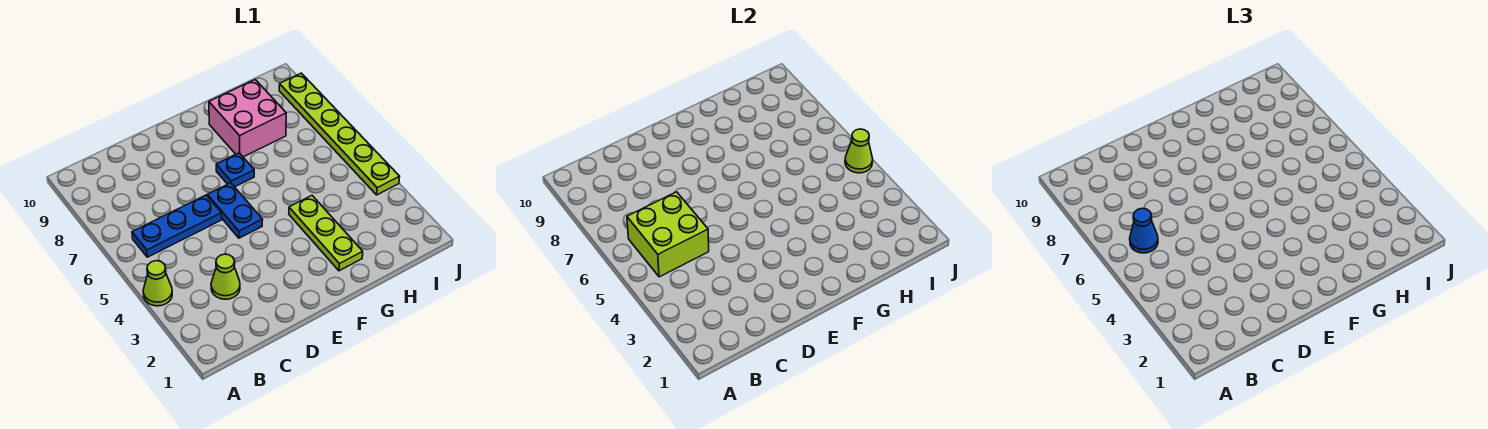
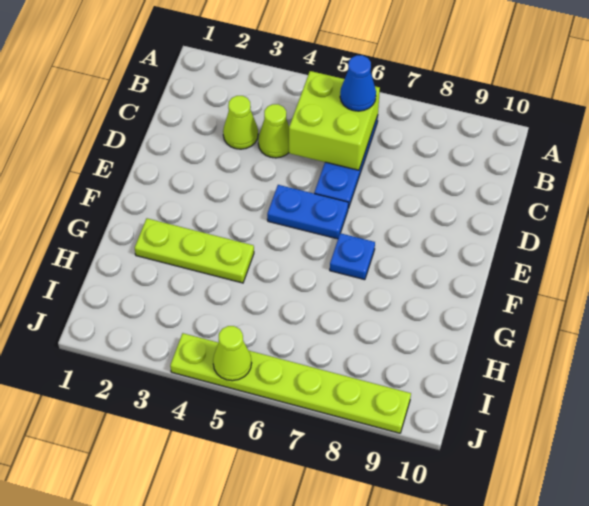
lime cone A4 level 1 -> lime cone C4 level 1
pink brick G8:H9 level 1 -> none

